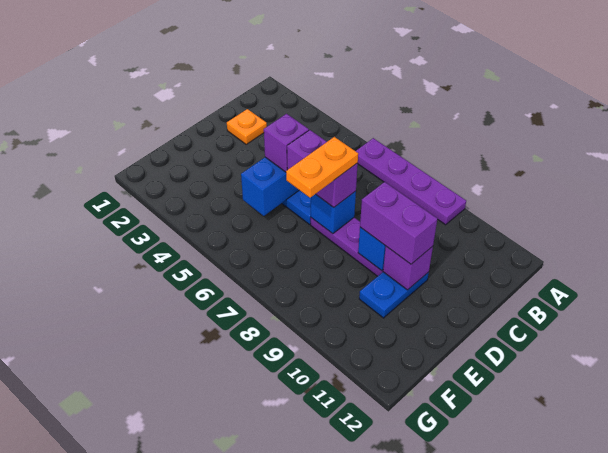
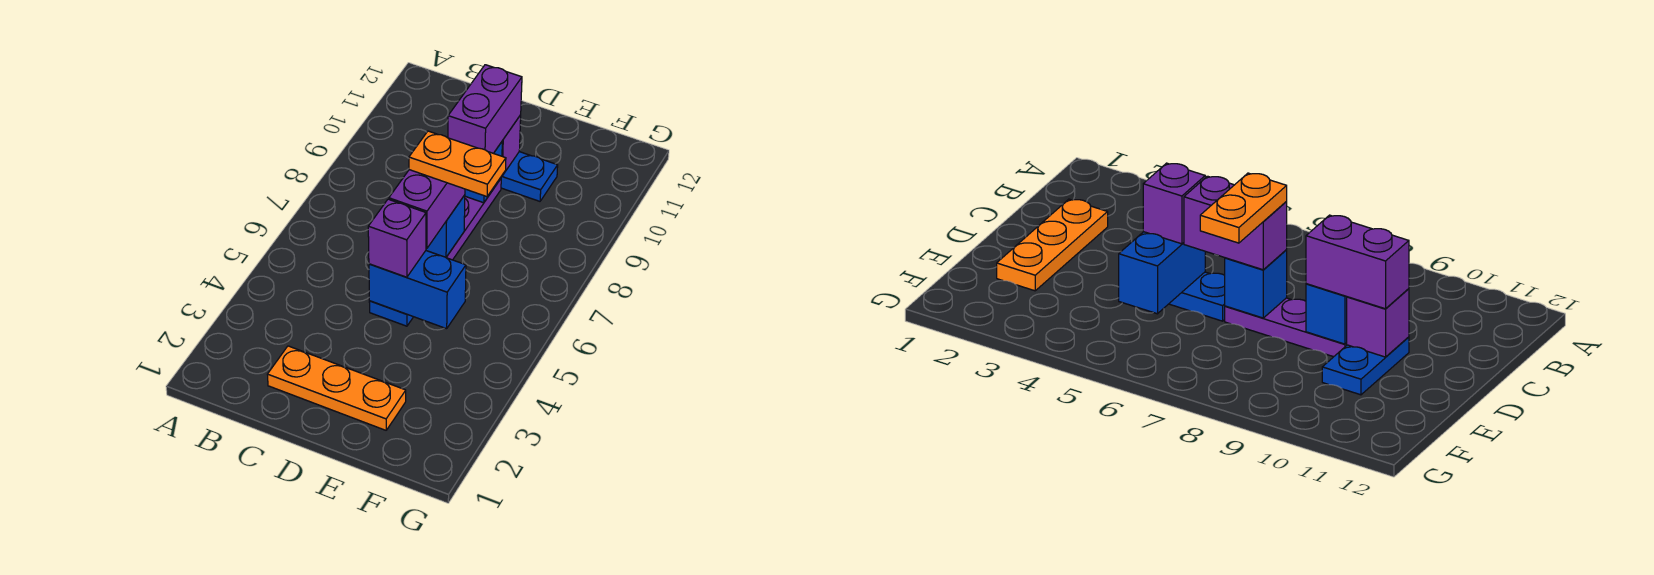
purple plate A6:A9 level 1 -> none
orange plate C2 level 1 -> orange plate C2:E2 level 1

